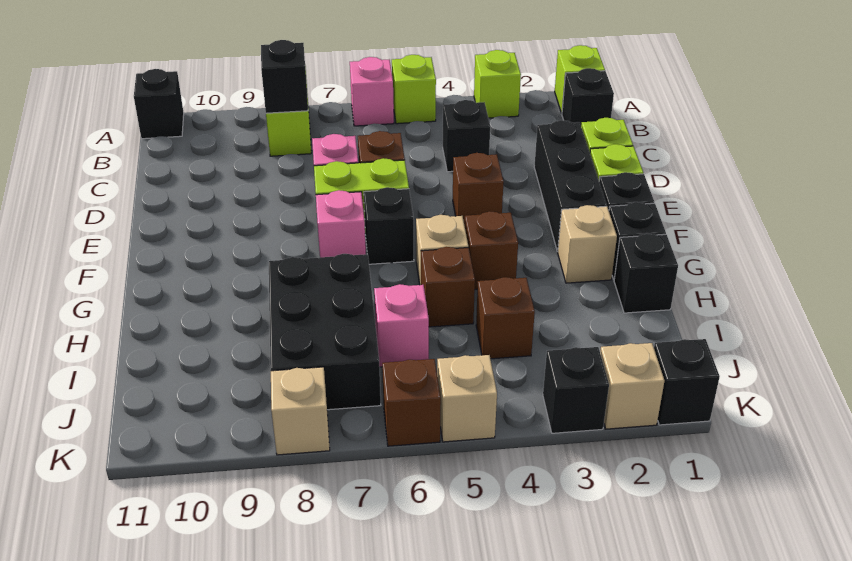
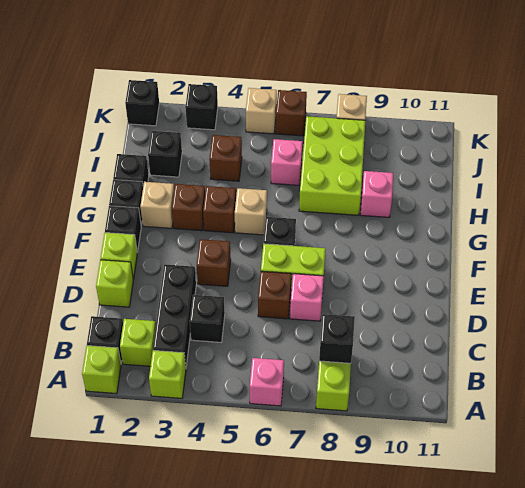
lime brick A5 level 1 -> lime brick B2 level 1
black brick A11 level 1 -> black brick I2 level 1
black brick D2:F2 level 1 -> black brick B3:D3 level 1
pink brick F7 level 1 -> pink brick H9 level 1
brown brick H5 level 1 -> brown brick G3 level 1
black brick H7:J8 level 1 -> lime brick H7:J8 level 1
tan brick K2 level 1 -> none

